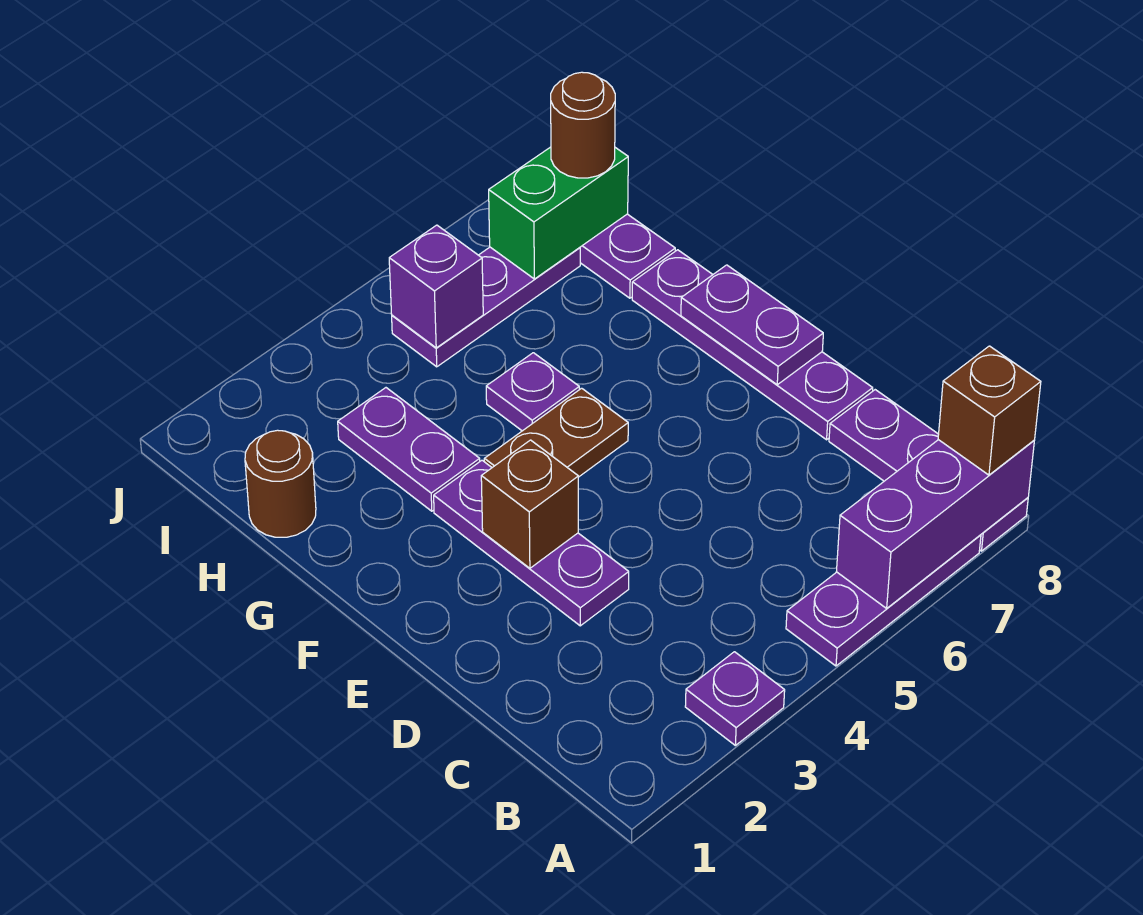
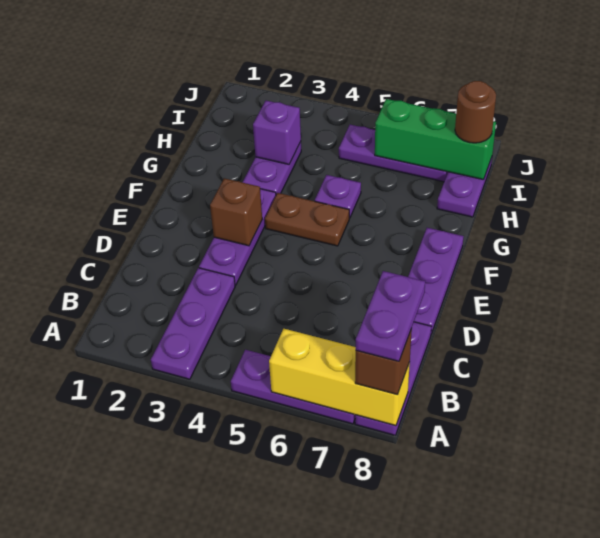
purple plate A3 level 1 -> purple plate A3:C3 level 1
purple brick A6:A8 level 2 -> yellow brick A6:A8 level 2
purple plate D8:G8 level 1 -> purple plate D8:F8 level 1
purple plate E8:F8 level 2 -> purple plate A8:B8 level 4
brown round brick H1 level 1 -> none
purple brick I5 level 2 -> purple brick H3 level 2
green brick I7:I8 level 2 -> green brick I6:I8 level 2

